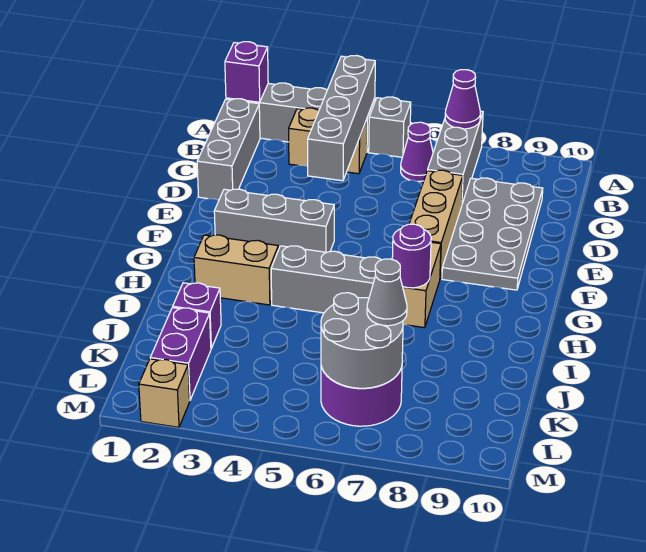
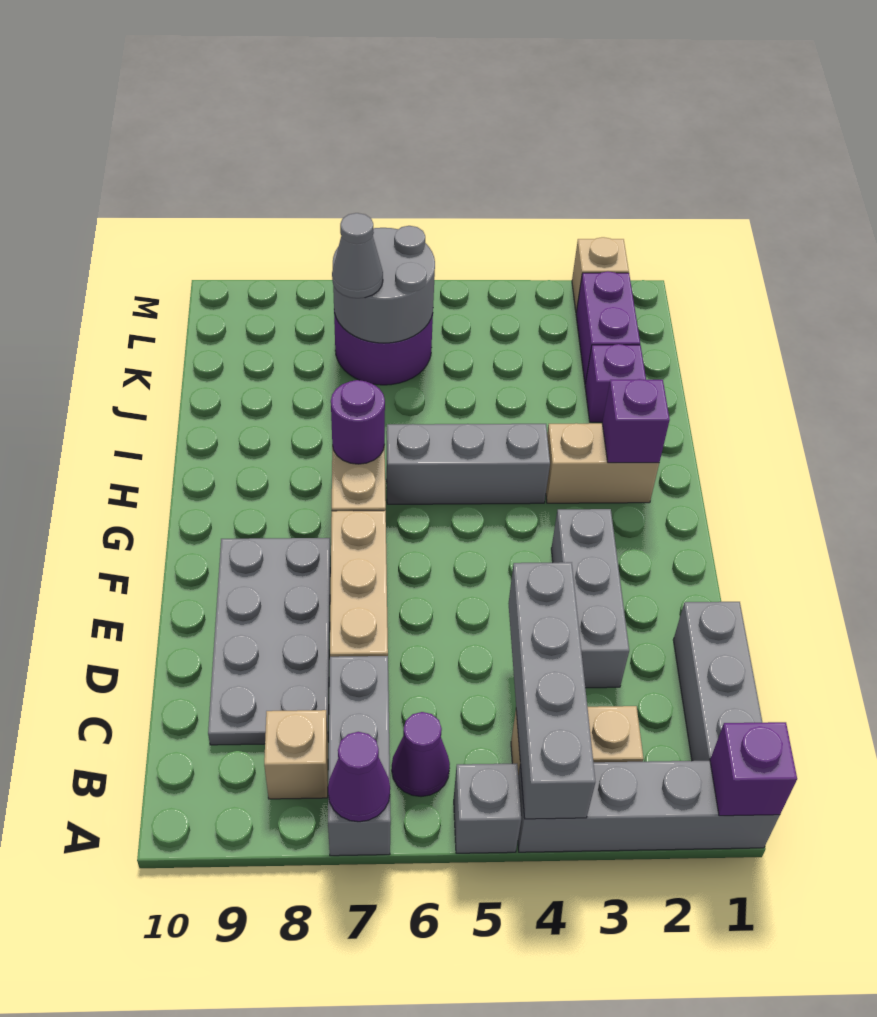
none -> tan brick B8 level 1
grey brick F2:F4 level 1 -> grey brick D3:F3 level 1
none -> purple brick H2 level 2

